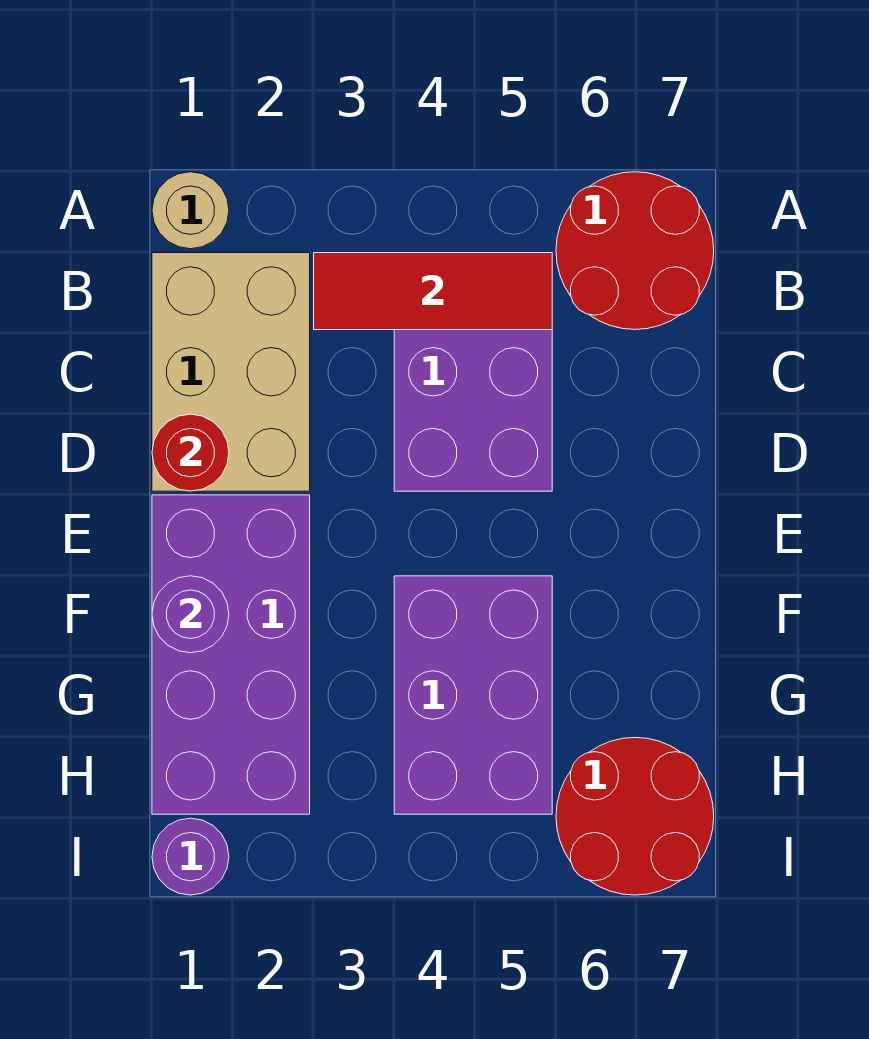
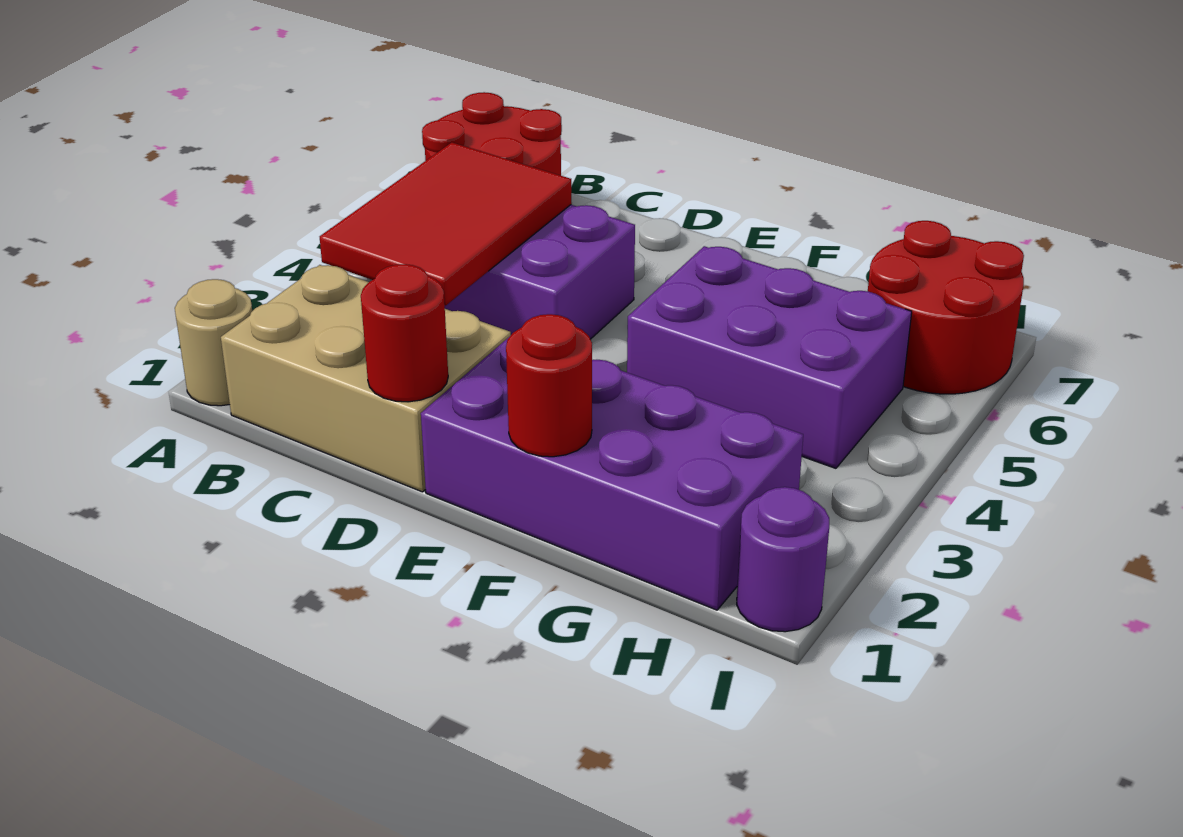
red tile B3:B5 level 2 -> red tile B3:C5 level 2
purple round brick F1 level 2 -> red round brick F1 level 2

